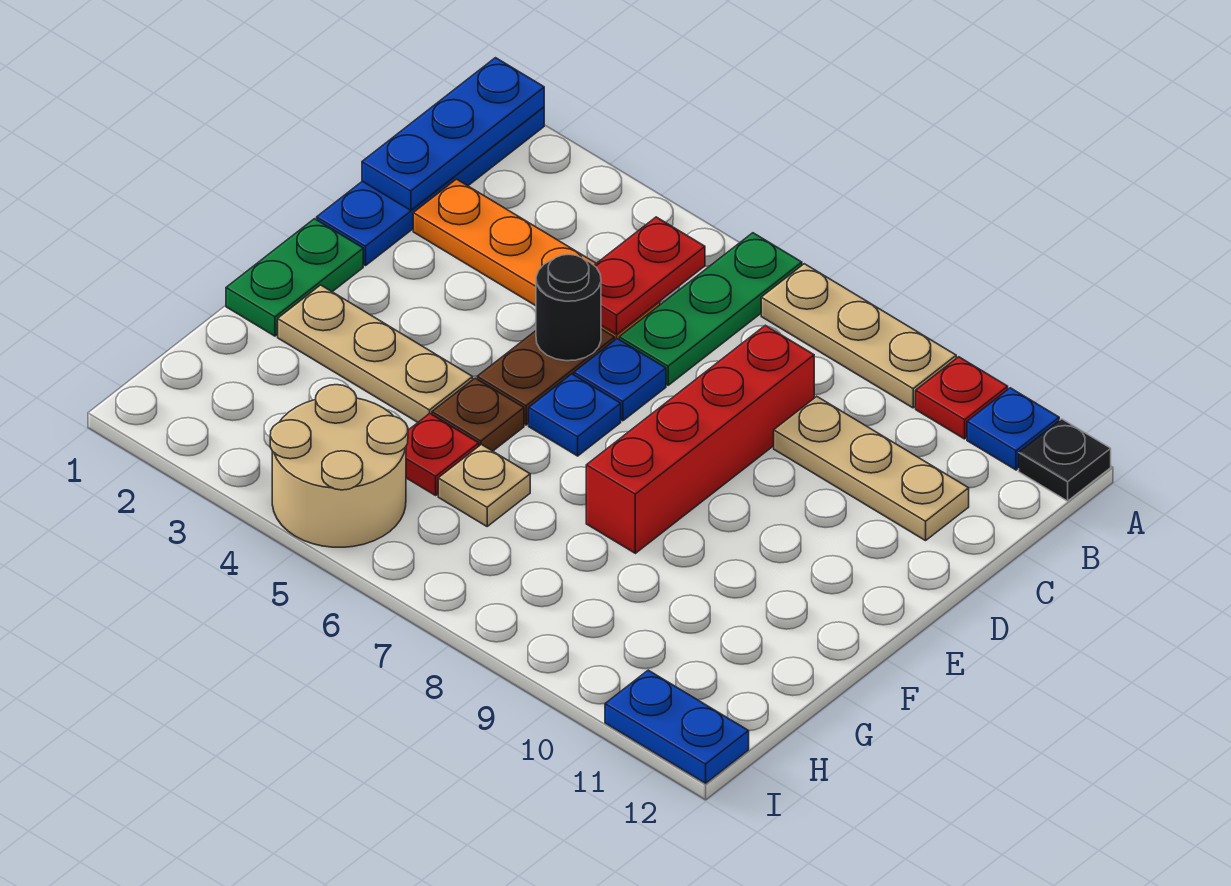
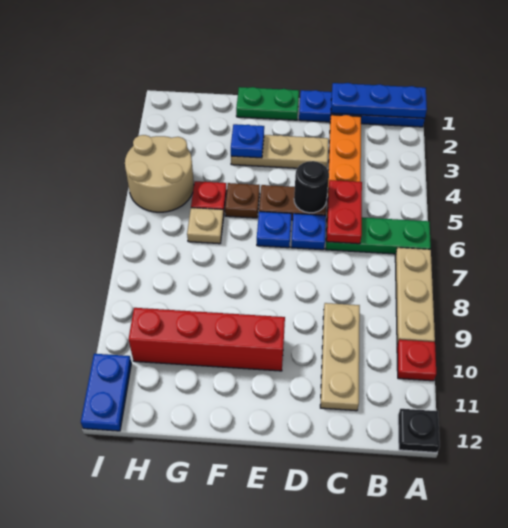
blue plate A11 level 1 -> blue plate F3 level 2
red plate B5:C5 level 2 -> red plate C5:C6 level 2
red brick C8:F8 level 1 -> red brick E10:H10 level 1
tan plate F2:F4 level 1 -> tan plate D3:F3 level 1

